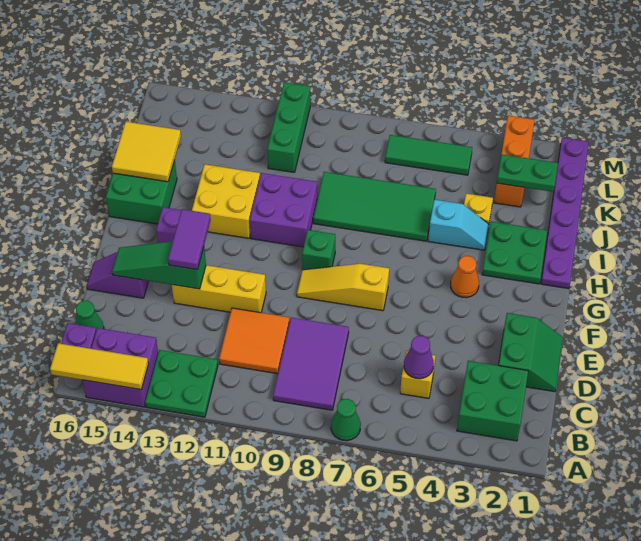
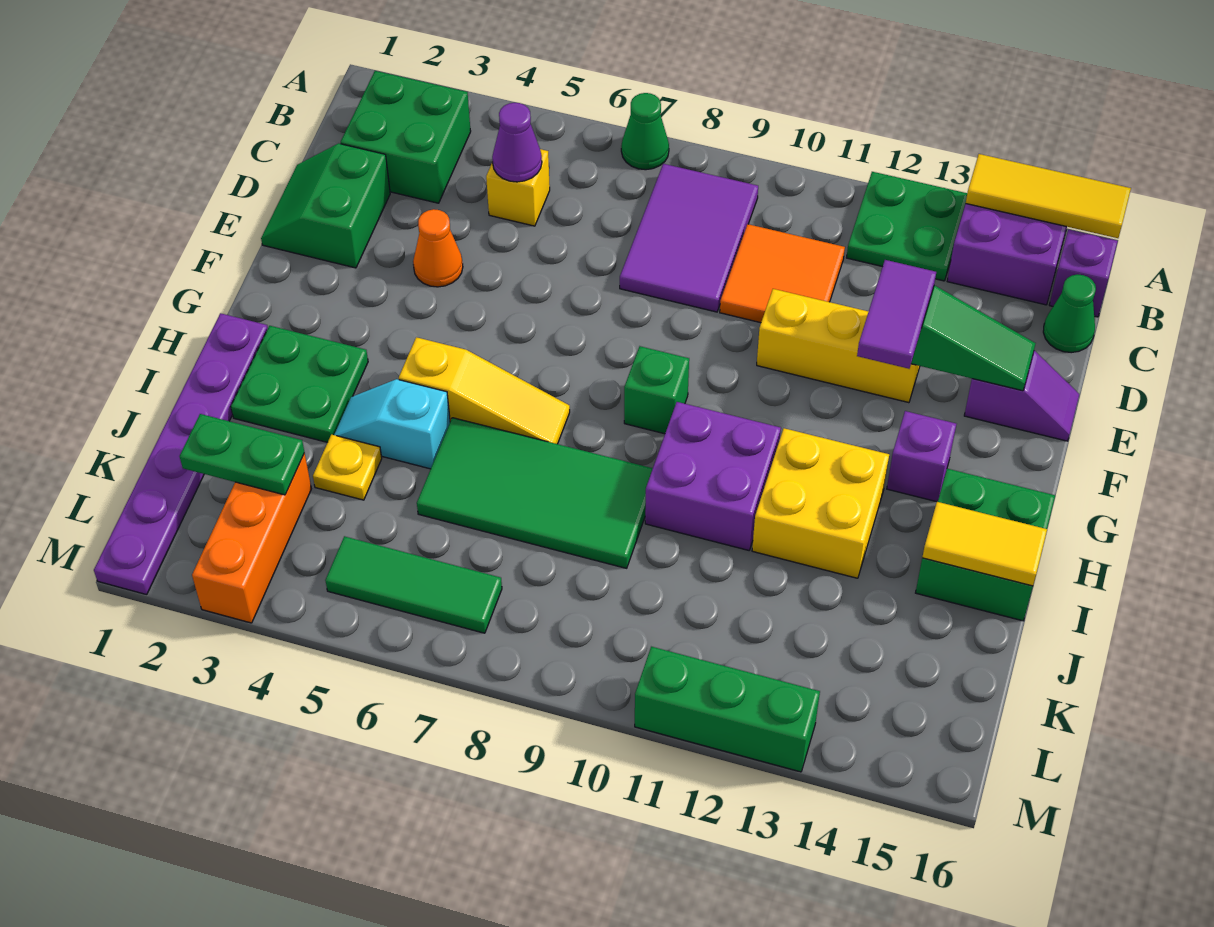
yellow slope F7:F9 level 1 top 7 -> yellow slope H5:H7 level 1 top 5
orange cone G4 level 1 -> orange cone E4 level 1
yellow tile I15:J16 level 2 -> yellow tile I15:I16 level 2
green brick K11:M11 level 1 -> green brick M11:M13 level 1

